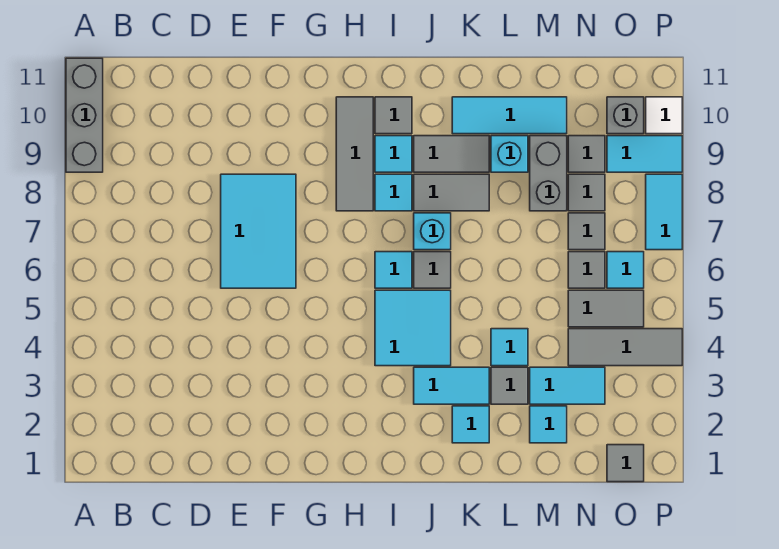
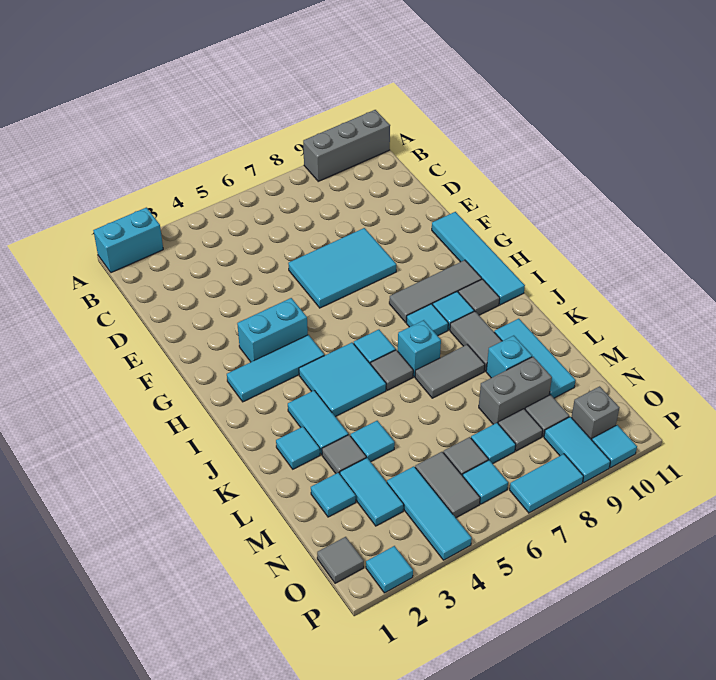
none -> cyan brick A1:A2 level 1
none -> cyan tile F11:I11 level 1
none -> cyan brick G3:G4 level 1
none -> cyan tile H2:H4 level 1
grey tile J8:K8 level 1 -> grey tile K7:K8 level 1
grey tile N4:P4 level 1 -> cyan tile N4:P4 level 1
grey tile N7 level 1 -> cyan tile N7 level 1
none -> cyan tile P2 level 1
white tile P10 level 1 -> cyan tile P10 level 1

